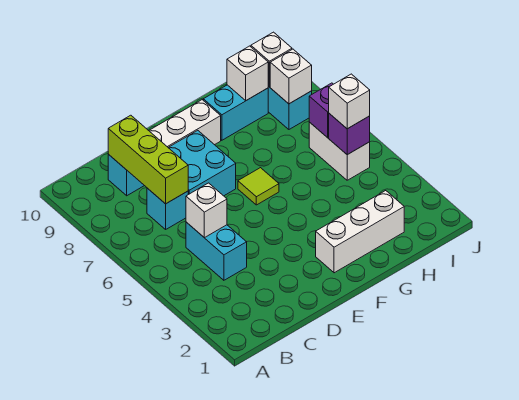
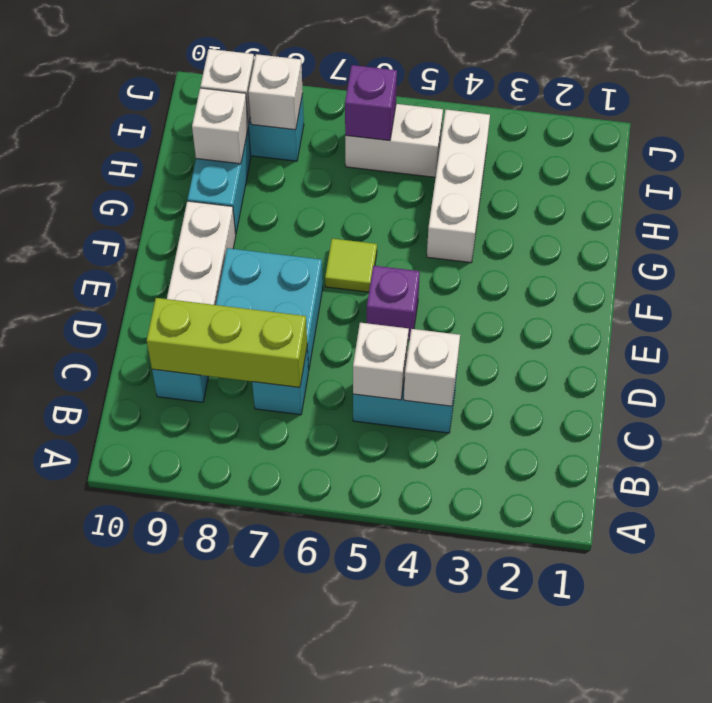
white brick F2:H2 level 1 -> white brick G4:I4 level 1
purple brick I5 level 2 -> purple brick E5 level 1
white brick I5 level 3 -> white brick C4 level 2

